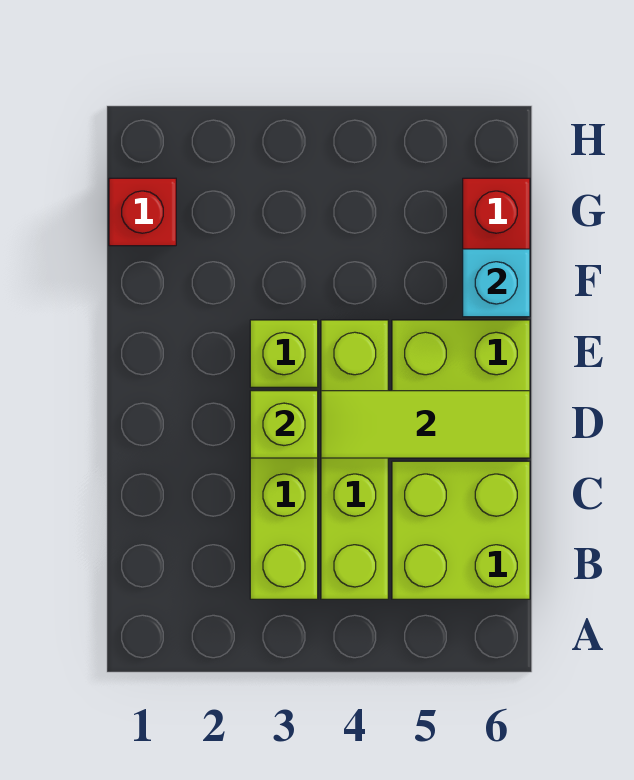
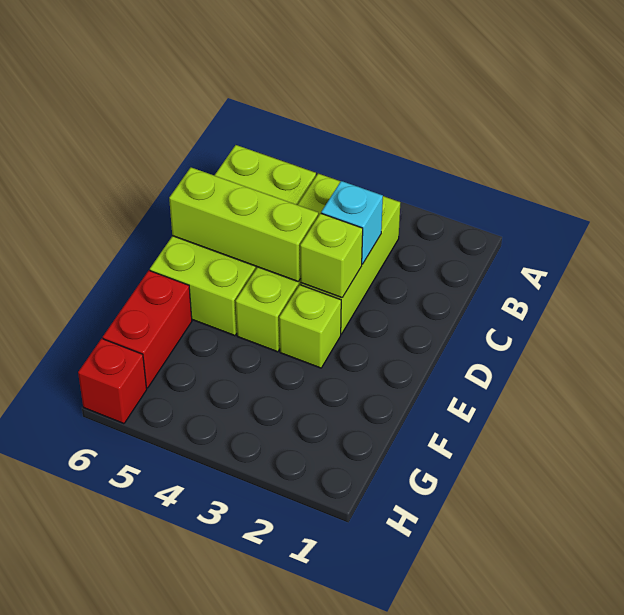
lime tile D4:D6 level 2 -> lime brick D4:D6 level 2
cyan brick F6 level 2 -> cyan brick C3 level 2
red brick G1 level 1 -> red brick H6 level 1

